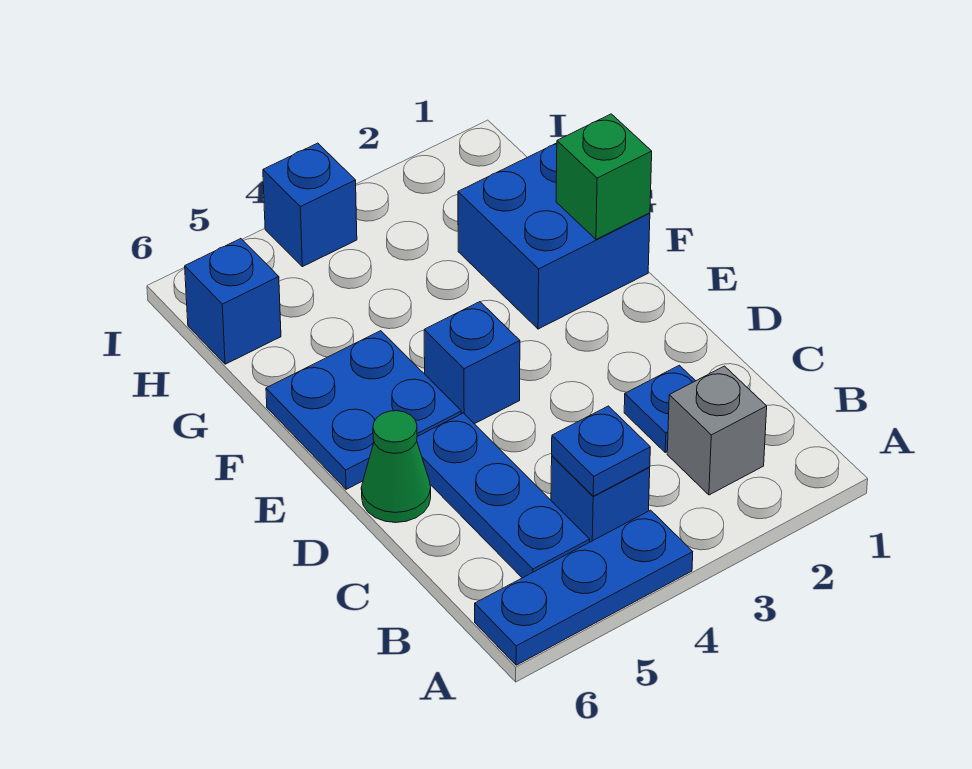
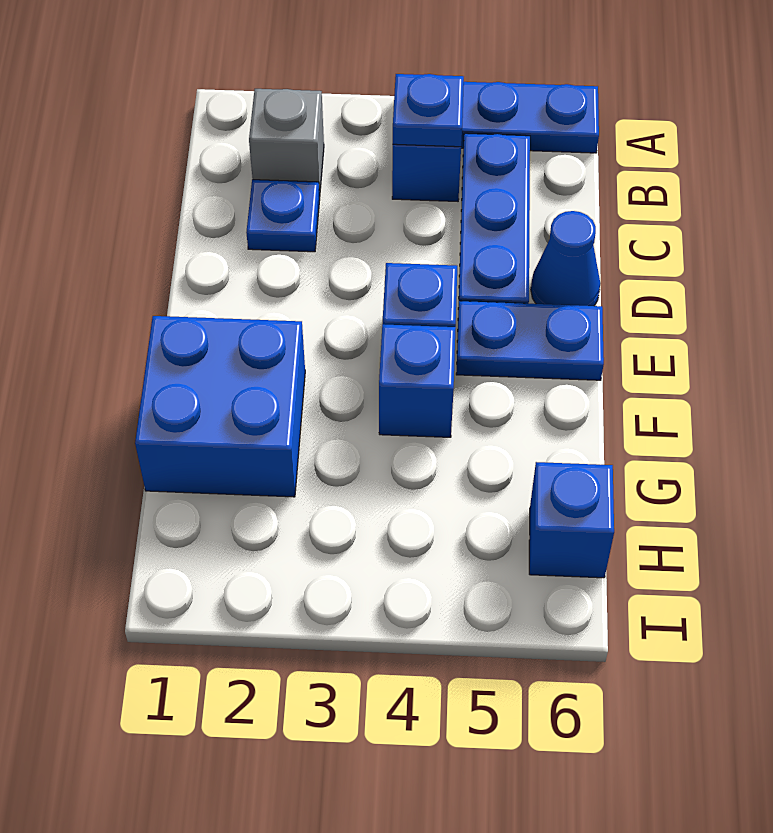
green cone D6 level 1 -> blue cone D6 level 1
blue plate E5:F6 level 1 -> blue plate E5:E6 level 1
green brick F1 level 2 -> none
blue brick I4 level 1 -> blue brick F4 level 1

